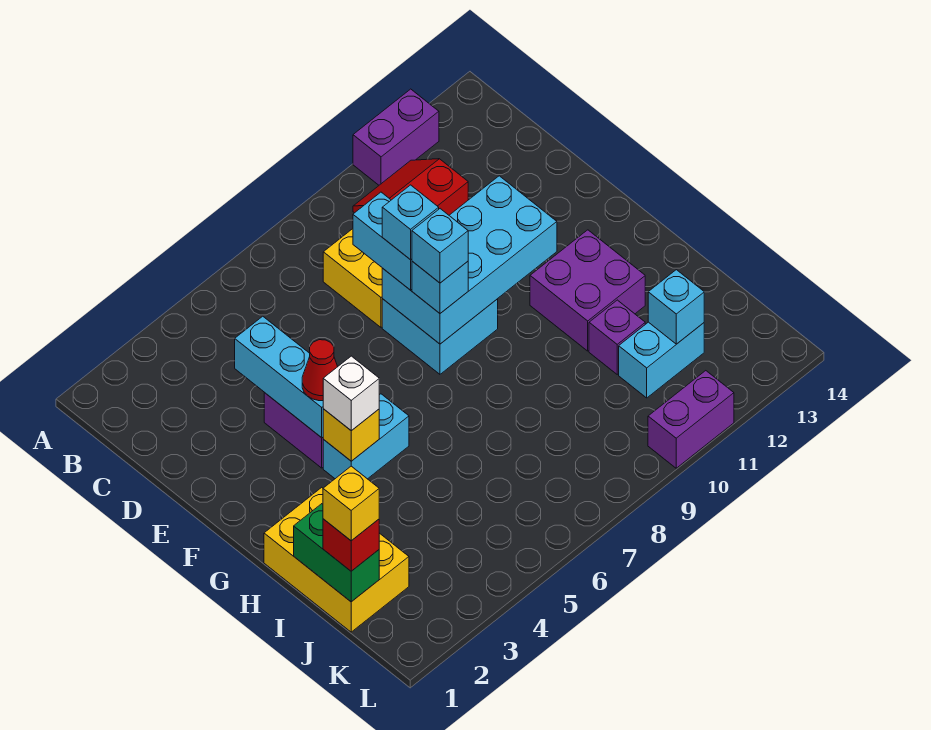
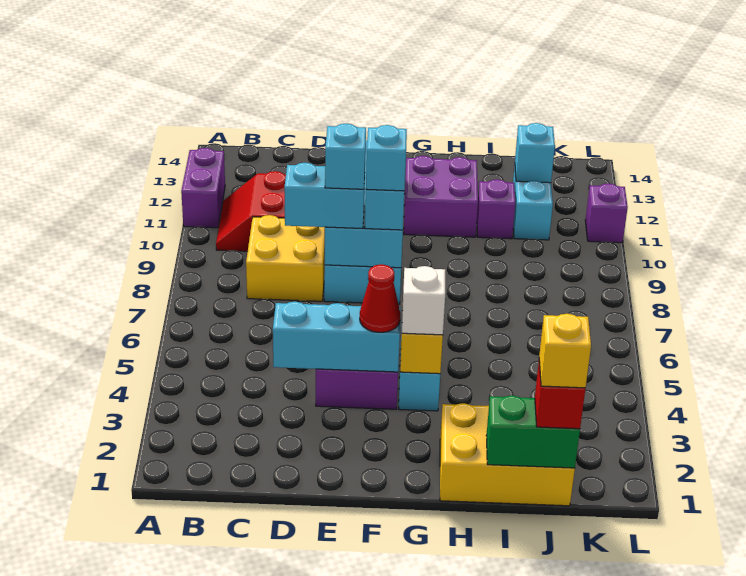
purple brick L10:L11 level 1 -> purple brick L11 level 1

